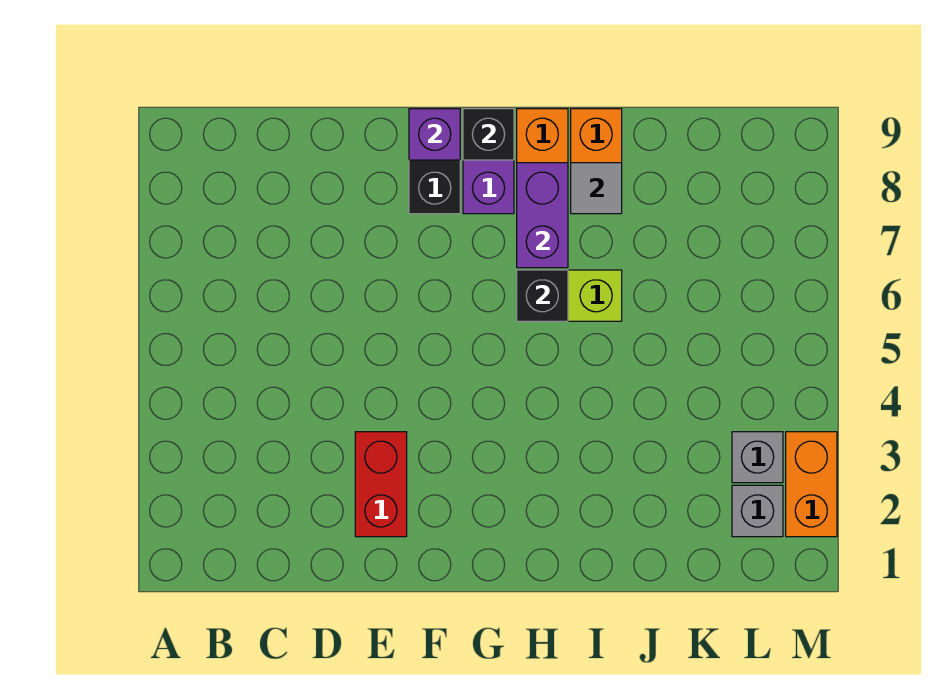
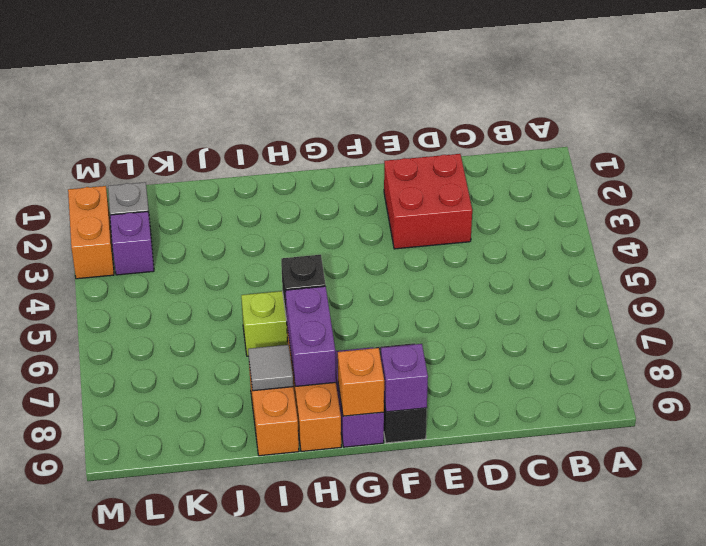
red brick E2:E3 level 1 -> red brick D2:E3 level 1
black brick G9 level 2 -> orange brick G9 level 2
grey brick L3 level 1 -> purple brick L3 level 1

